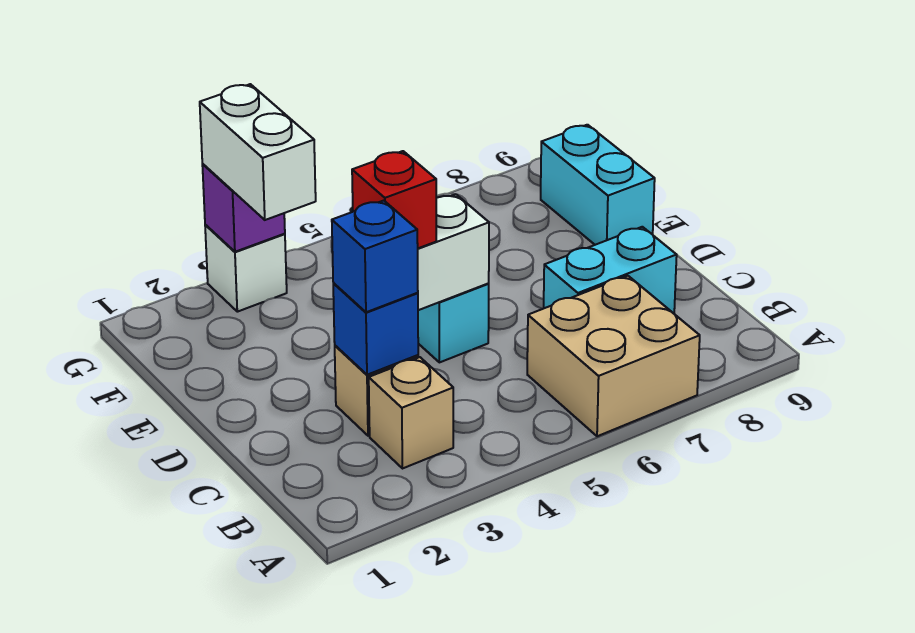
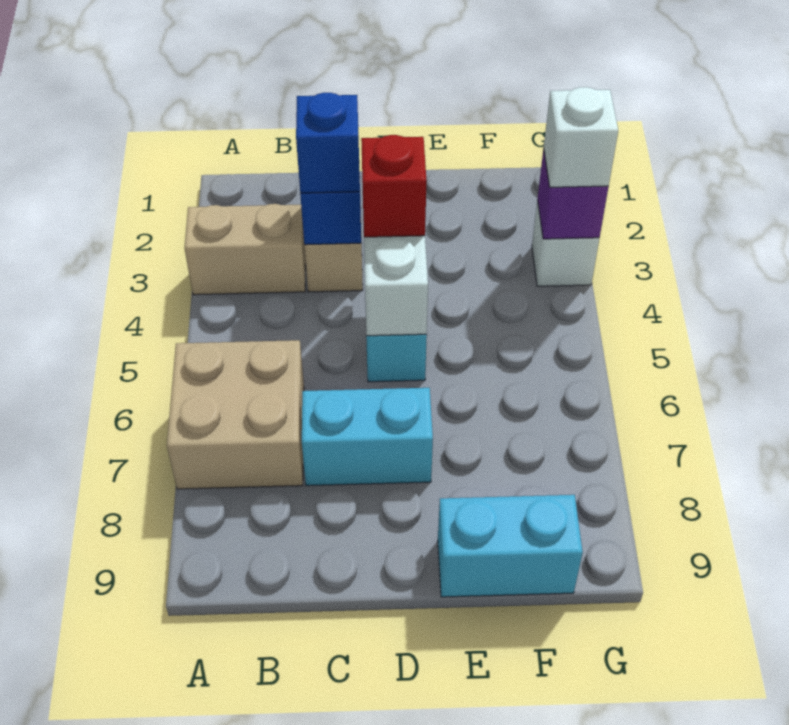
tan brick B3 level 1 -> tan brick A3:B3 level 1
cyan brick C7:C8 level 1 -> cyan brick C7:D7 level 1
white brick F3:G3 level 3 -> white brick G3 level 3

